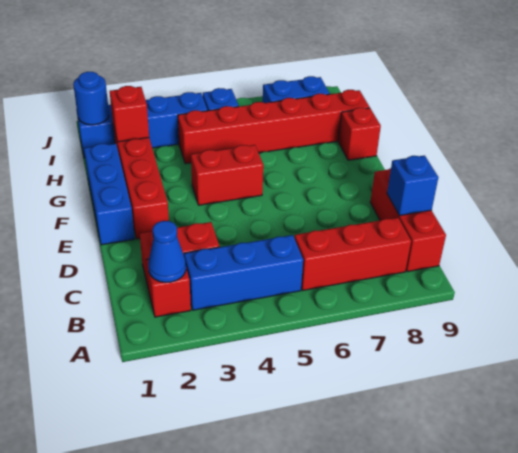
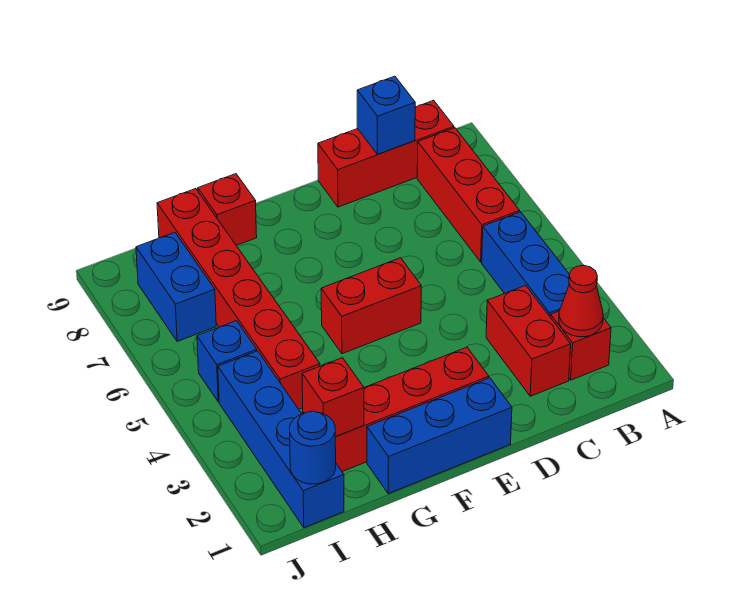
blue cone B2 level 2 -> red cone B2 level 2
red brick F4:F5 level 1 -> red brick E5:F5 level 1

